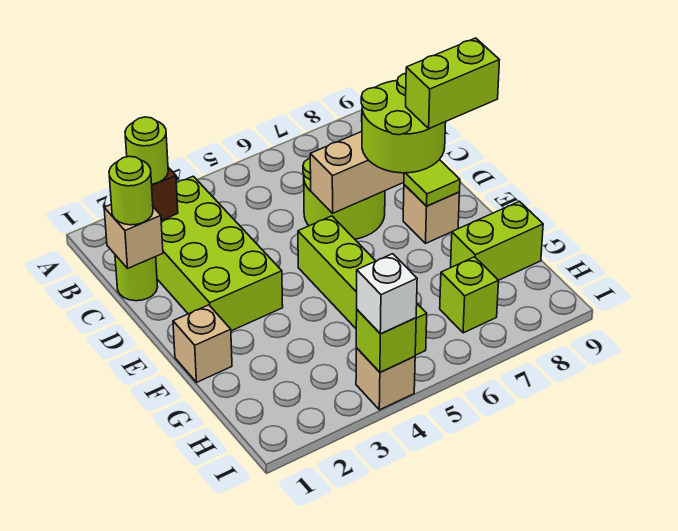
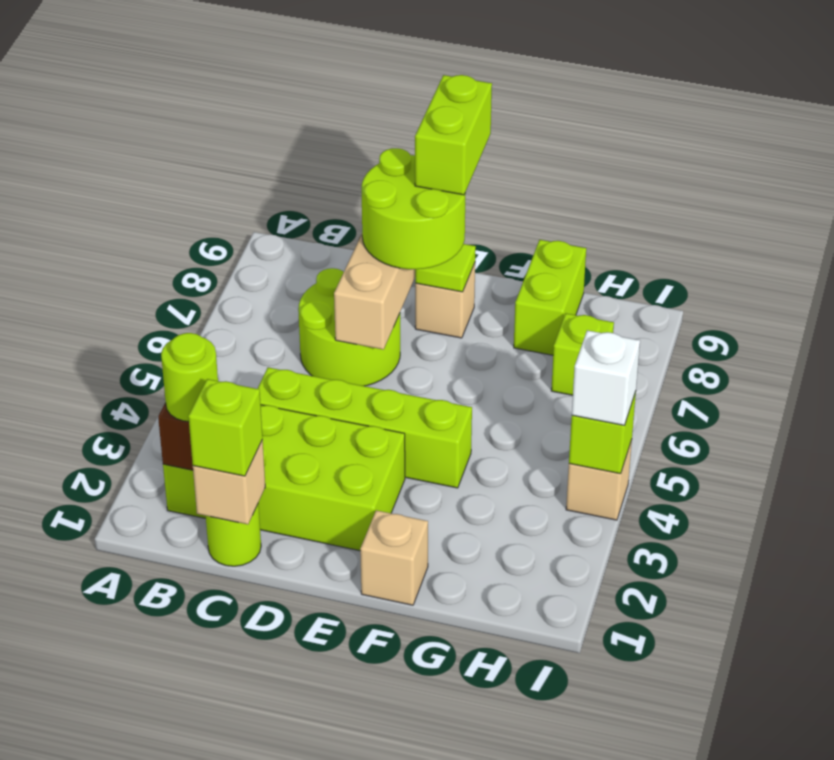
lime round brick C1 level 3 -> lime brick C1 level 3
lime brick E5:H5 level 1 -> lime brick C4:F4 level 1

